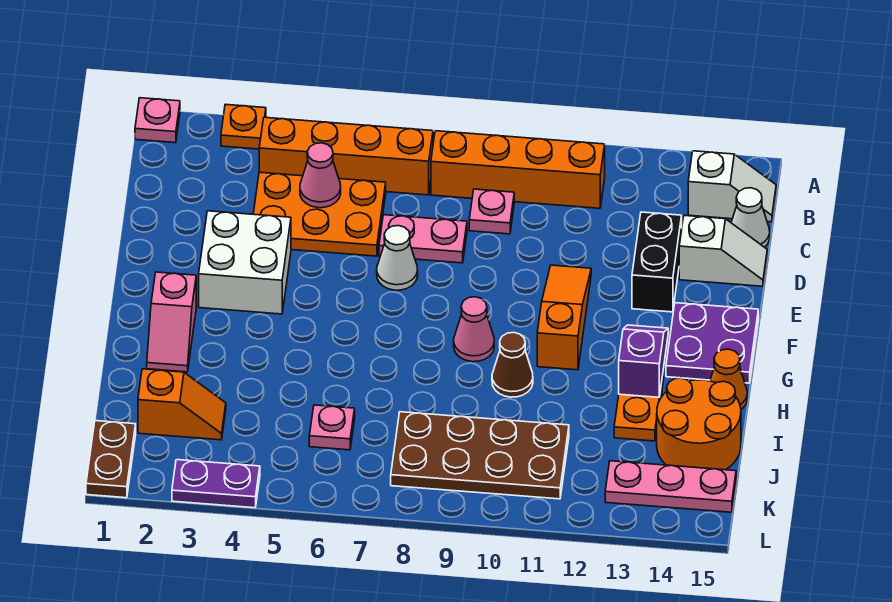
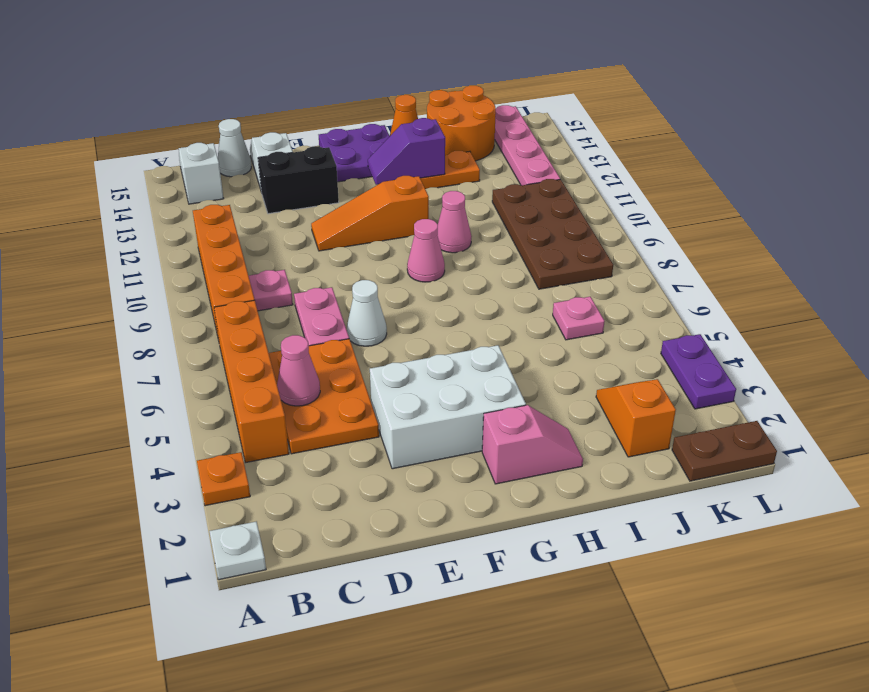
pink plate A1 level 1 -> white plate A1 level 1
white brick E3:F4 level 1 -> white brick E3:G4 level 1
brown cone H10 level 1 -> pink cone H10 level 1
pink plate K13:K15 level 1 -> pink plate K12:K15 level 1

